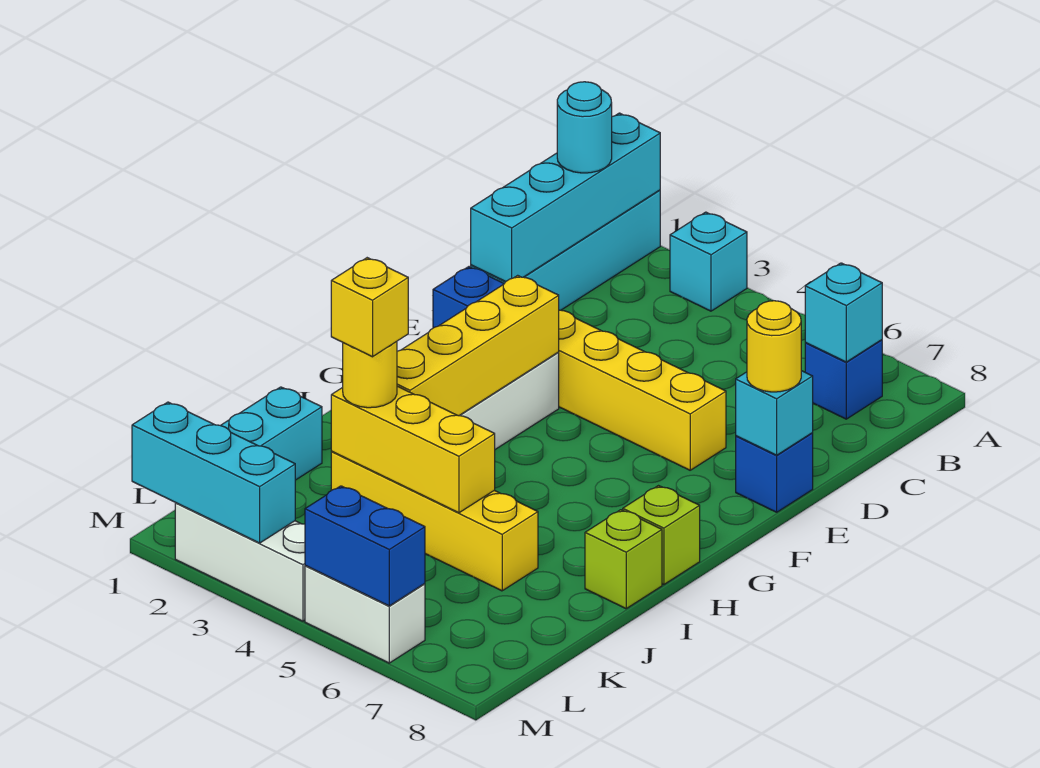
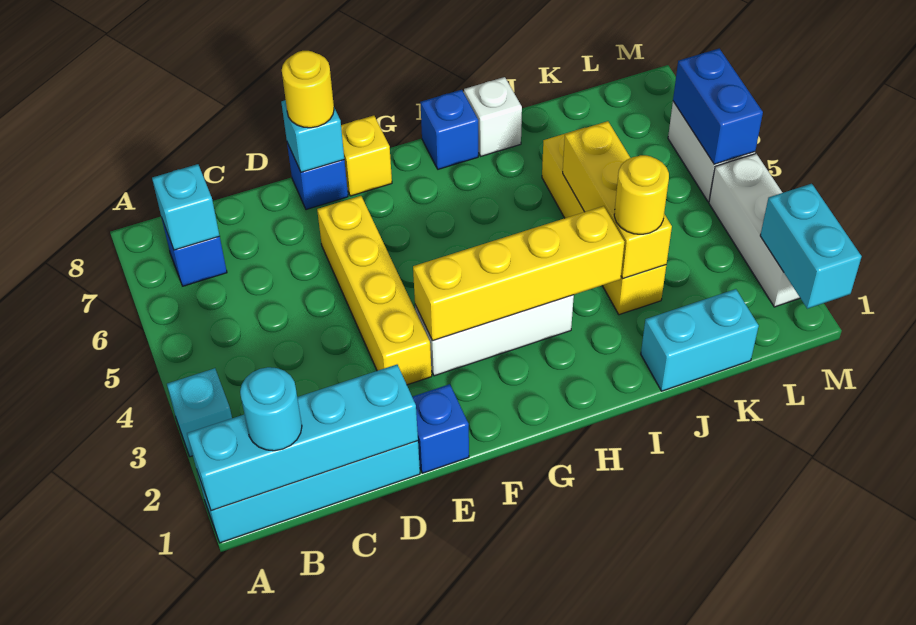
lime brick H8 level 1 -> blue brick H8 level 1
lime brick I8 level 1 -> white brick I8 level 1
yellow brick J3 level 4 -> yellow brick F8 level 1
cyan brick M1:M3 level 2 -> cyan brick M1:M2 level 2

